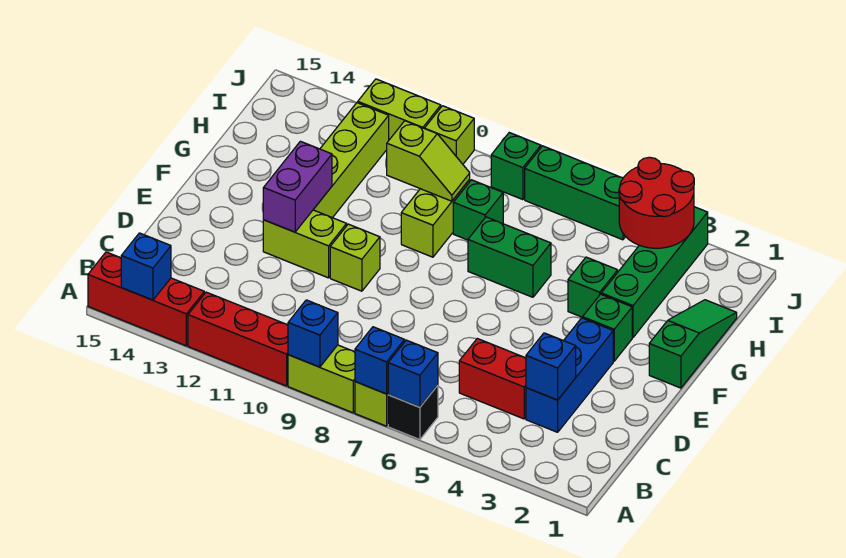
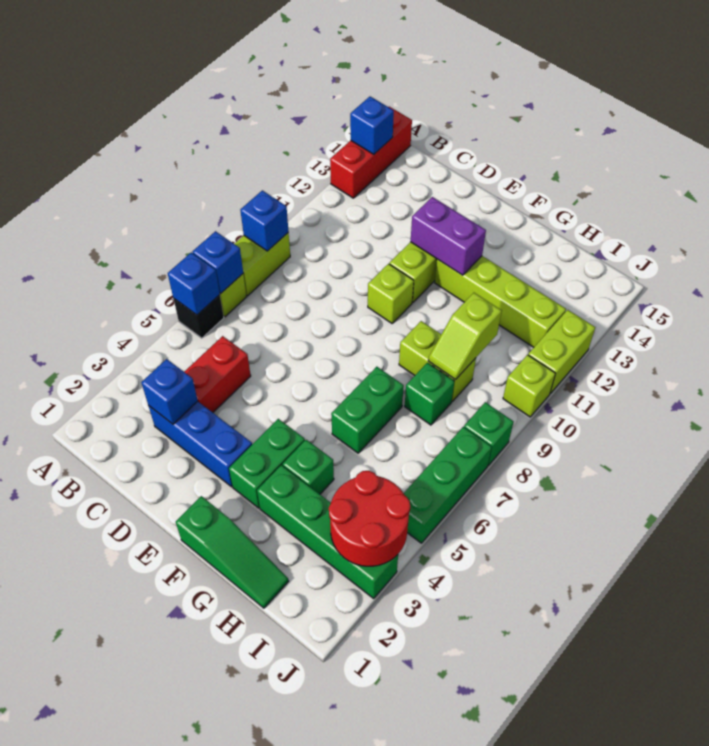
red brick A10:A12 level 1 -> none
green brick F3 level 1 -> green brick F3:F4 level 1

